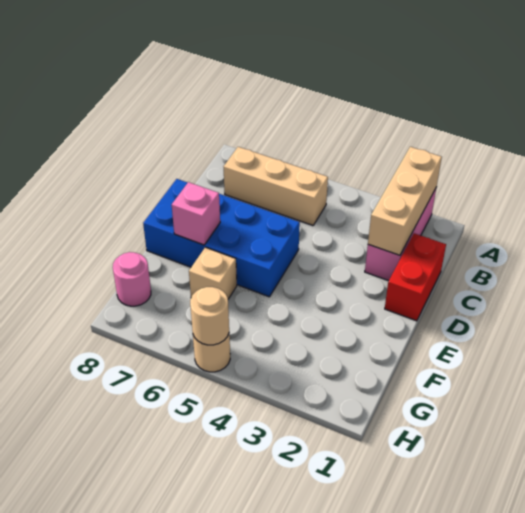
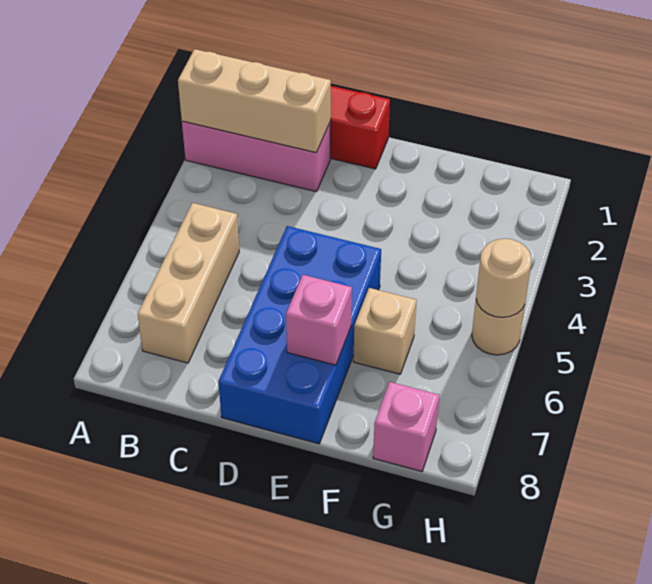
pink round brick G8 level 1 -> pink brick G8 level 1

